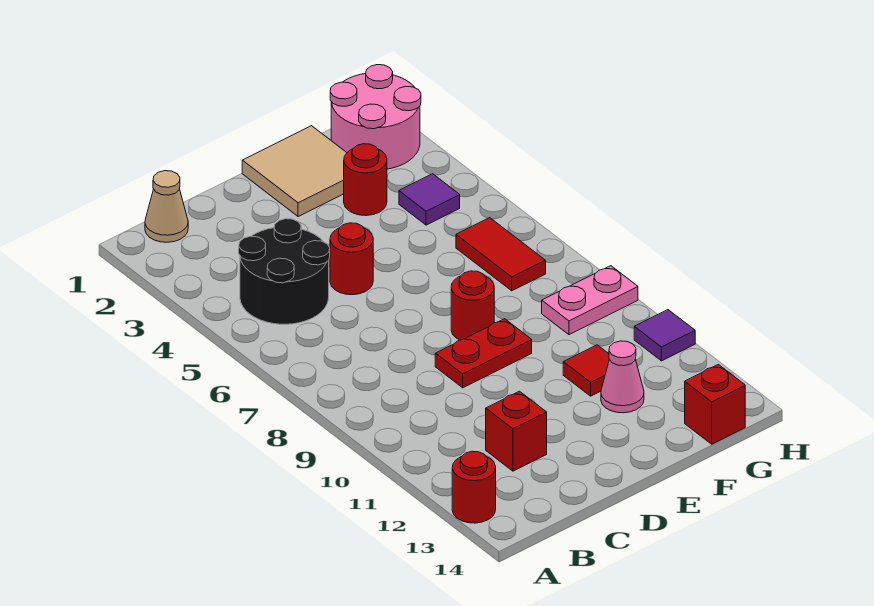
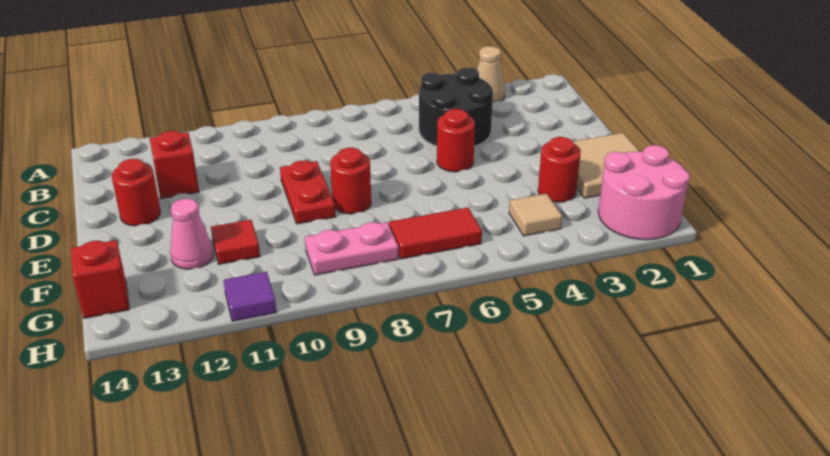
red round brick A13 level 1 -> red round brick D13 level 1
tan cone B1 level 1 -> tan cone A3 level 1
purple tile G4 level 1 -> tan tile G4 level 1
pink plate G9:H9 level 1 -> pink plate G8:G9 level 1

